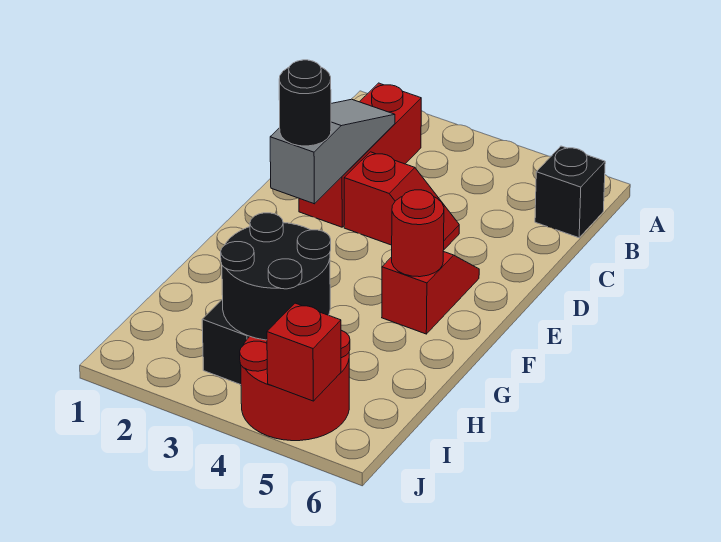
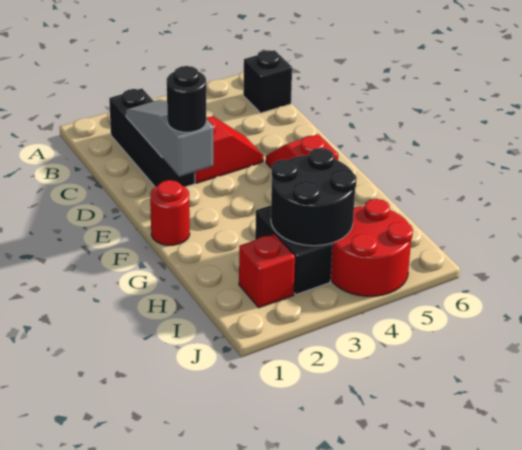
red brick B2:D2 level 1 -> black brick B2:D2 level 1
red round brick F5 level 2 -> red round brick F1 level 1
red brick J5 level 2 -> red brick I2 level 1

